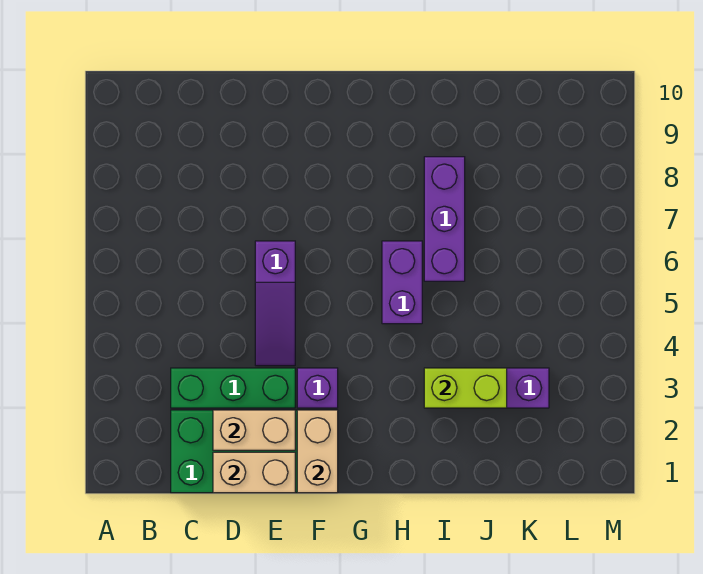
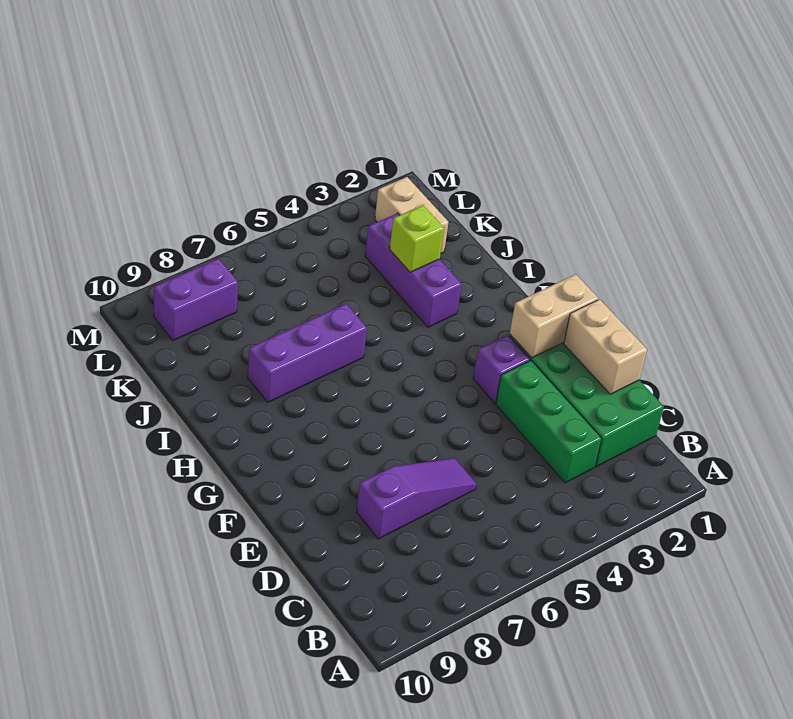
tan brick D2:E2 level 2 -> tan brick K2:L2 level 1
purple slope E4:E6 level 1 top 6 -> purple slope D6:D8 level 1 top 8
purple brick H5:H6 level 1 -> purple brick L8:L9 level 1
lime brick I3:J3 level 2 -> lime brick J3 level 2

